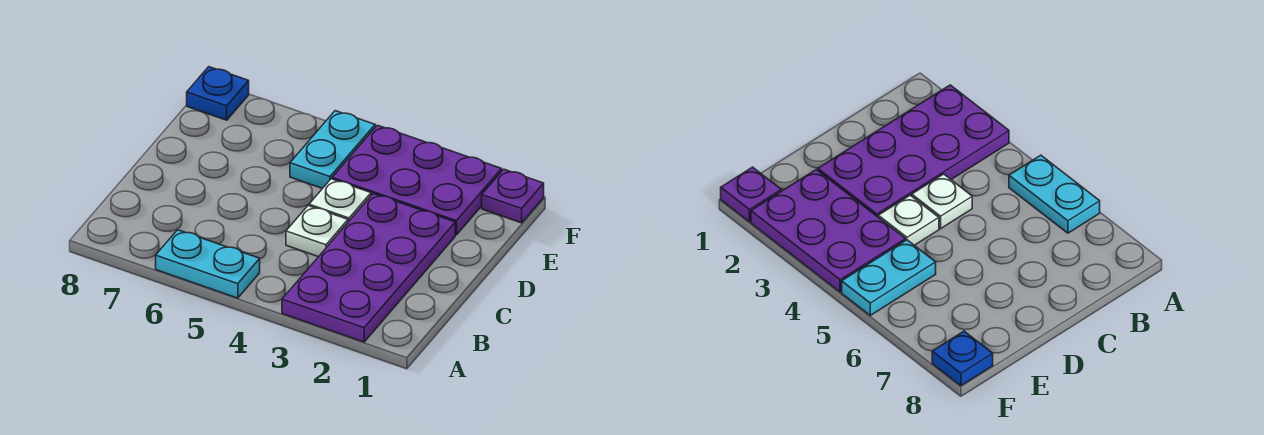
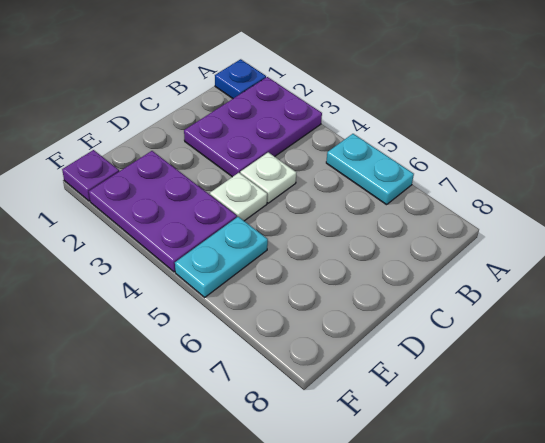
purple plate A2:D3 level 1 -> purple plate A2:C3 level 1
blue plate F8 level 1 -> blue plate A1 level 1

